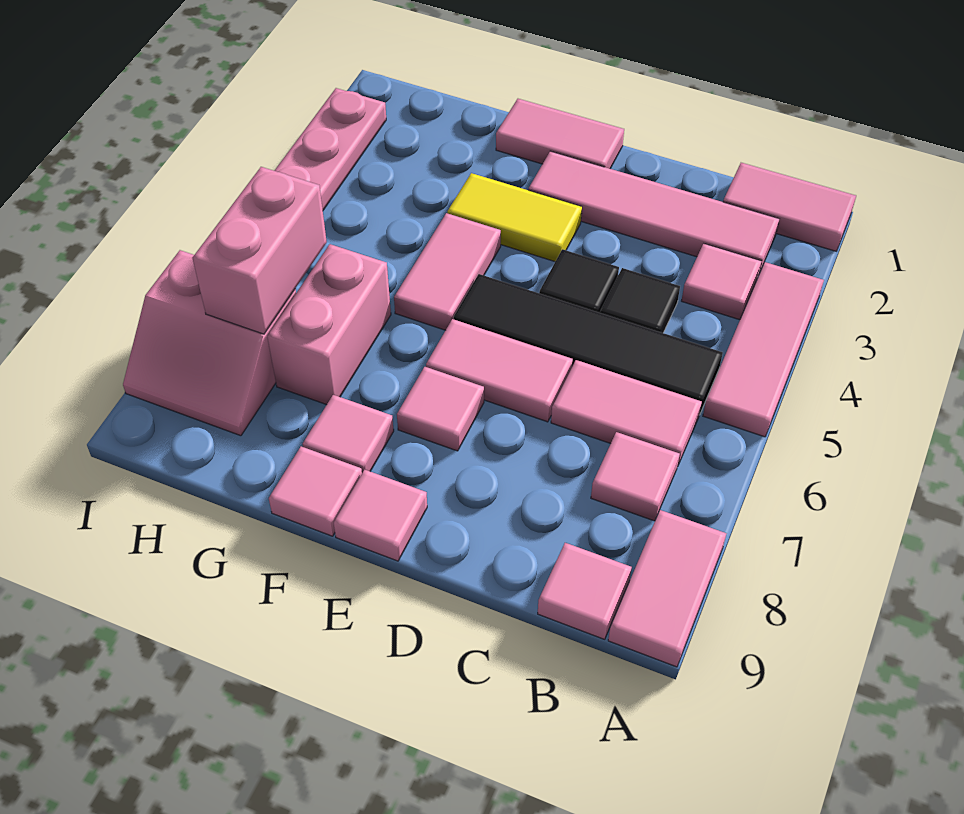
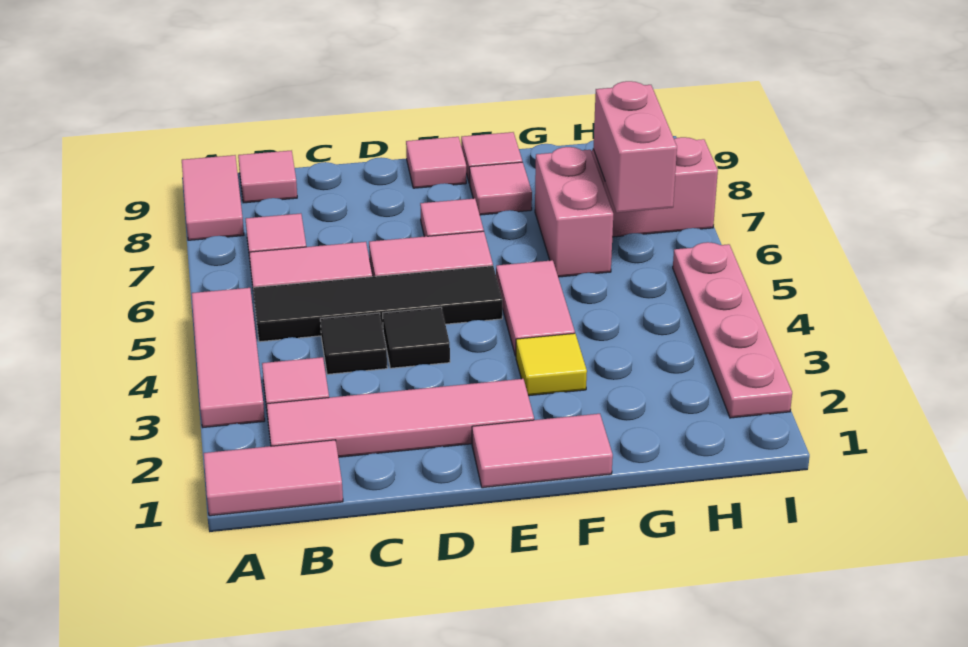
yellow tile E3:F3 level 1 -> yellow tile F3 level 1

